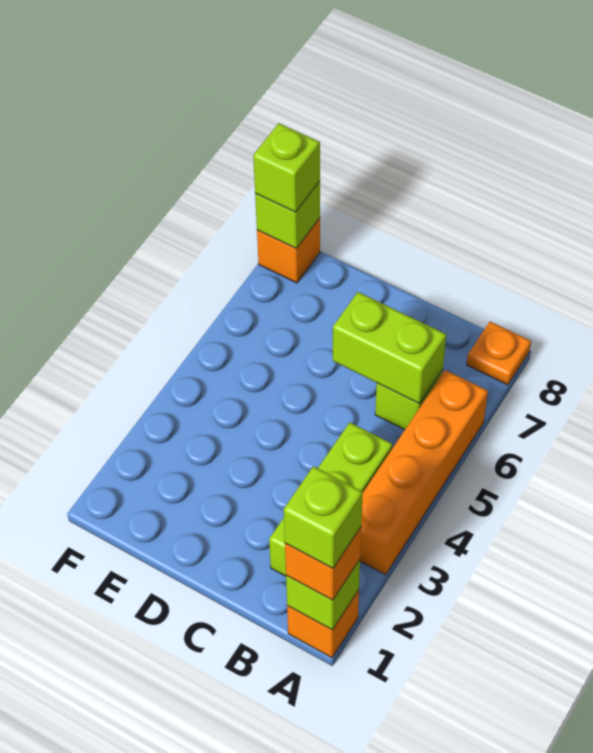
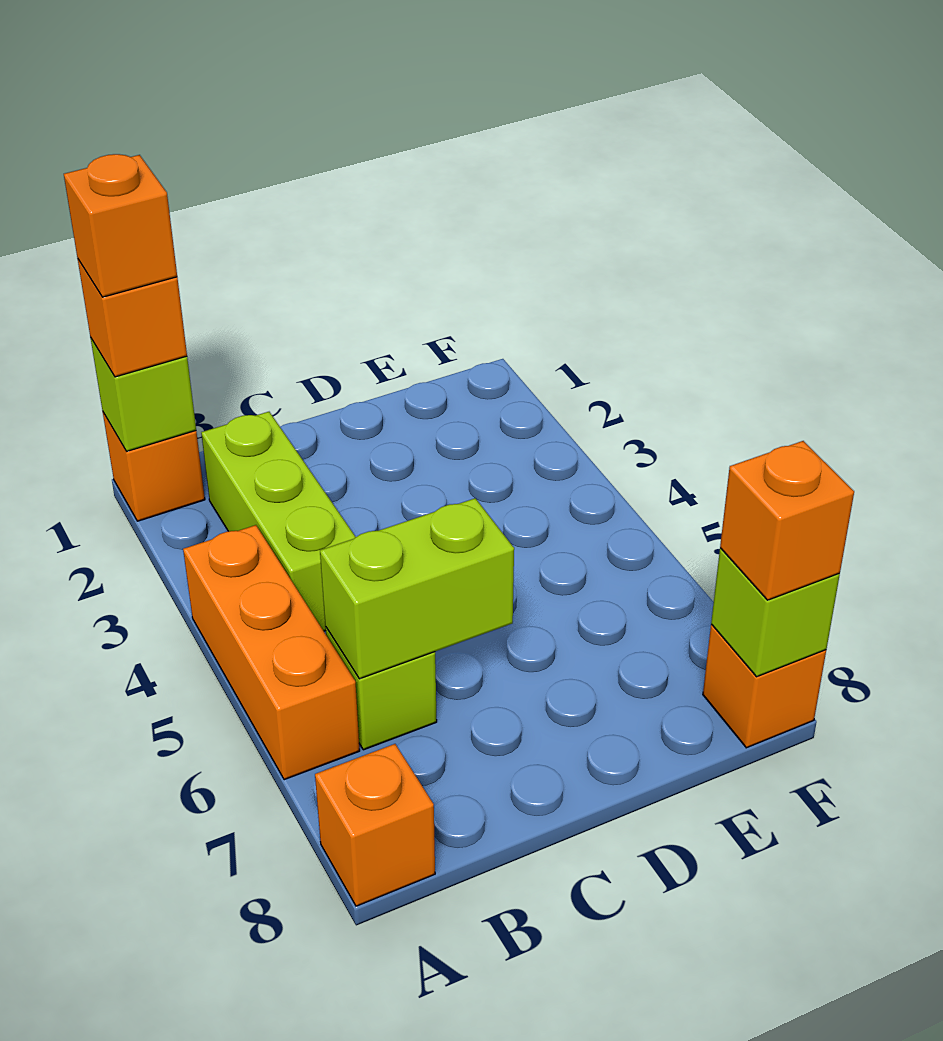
lime brick A1 level 4 -> orange brick A1 level 4
orange brick A3:A6 level 1 -> orange brick A4:A6 level 1
orange plate A8 level 1 -> orange brick A8 level 1
lime brick F8 level 3 -> orange brick F8 level 3

